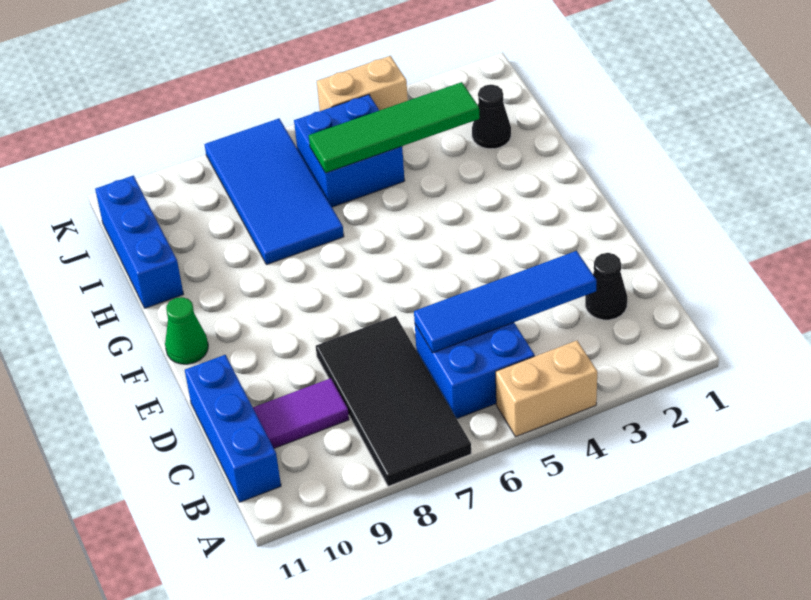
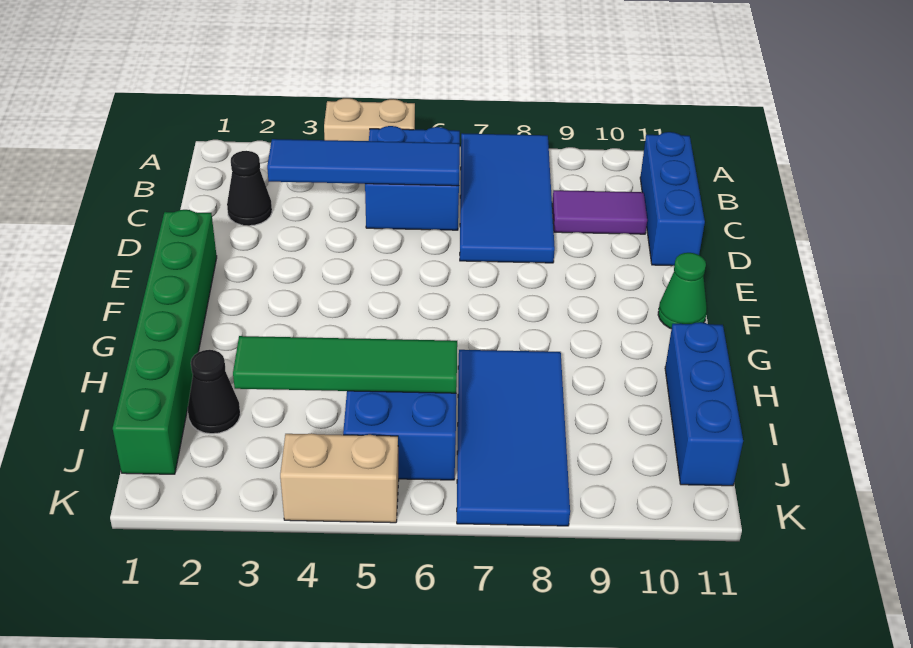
black tile A7:D8 level 1 -> blue tile A7:D8 level 1
none -> green brick E1:J1 level 1

